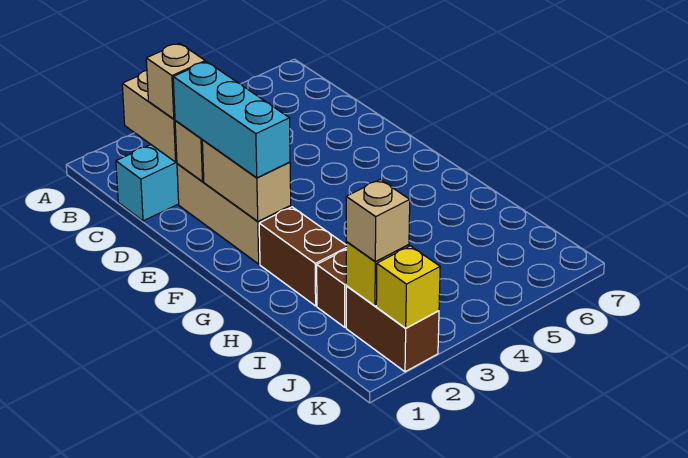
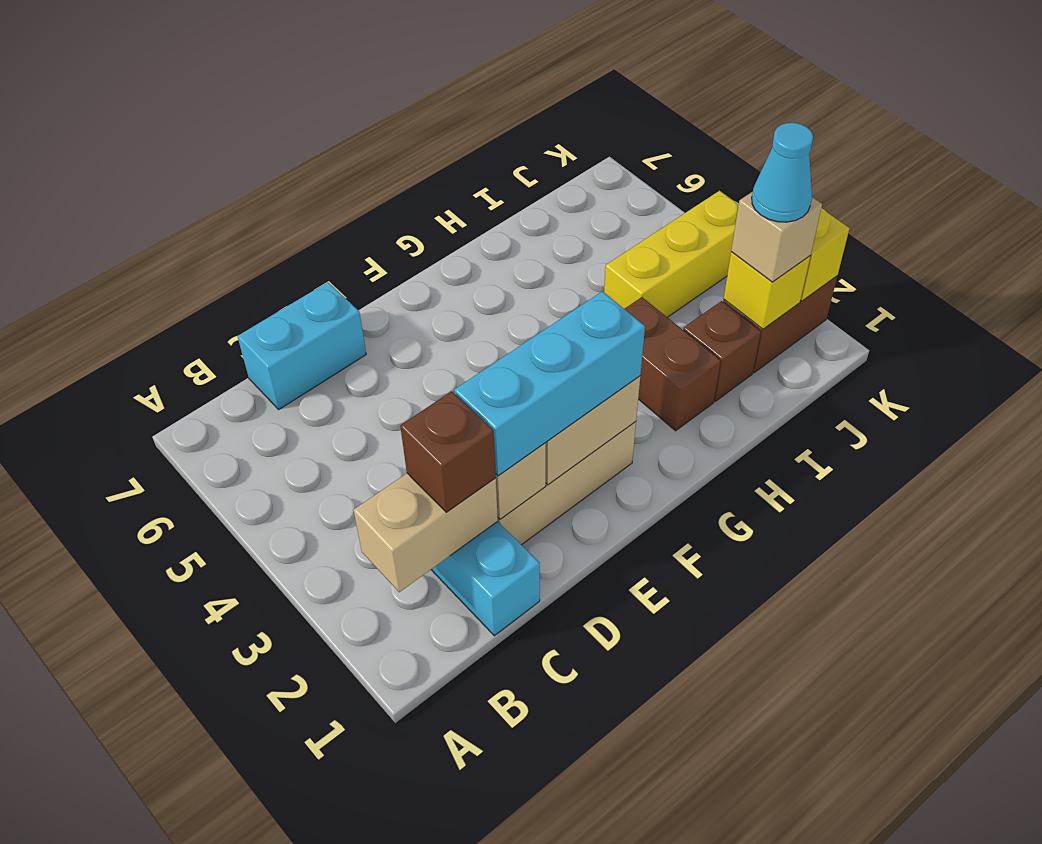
tan brick C2 level 3 -> brown brick C2 level 3
none -> cyan brick C7:D7 level 1
brown brick G2:H2 level 1 -> brown brick H2:H3 level 1
none -> yellow brick I4:K4 level 1
none -> cyan cone J2 level 4

